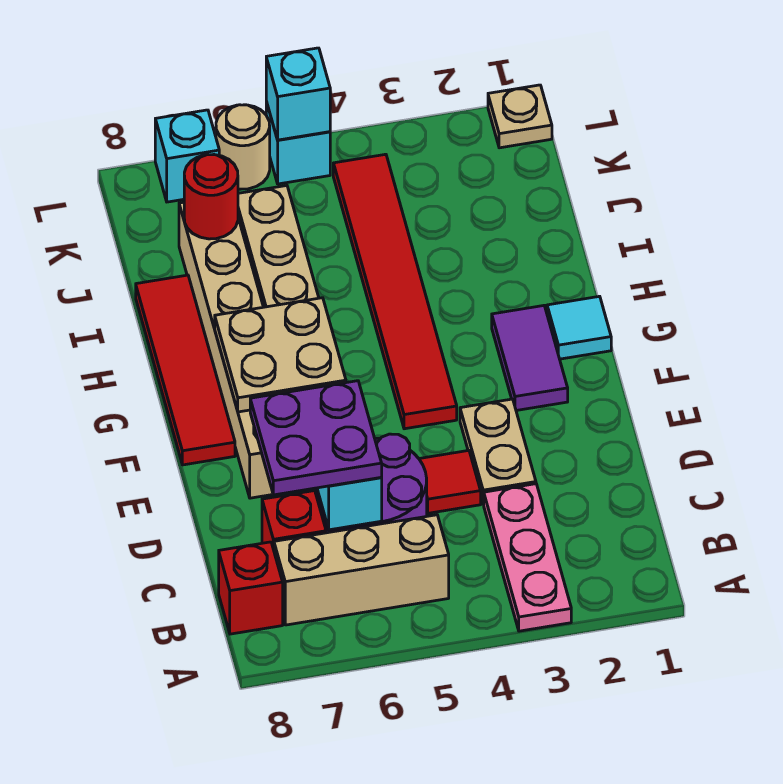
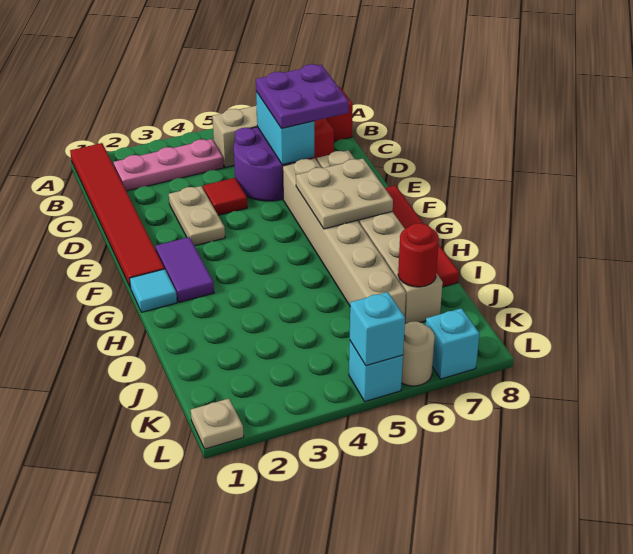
pink plate A3:C3 level 1 -> pink plate B2:B4 level 1
red tile F4:K4 level 1 -> red tile A1:F1 level 1

